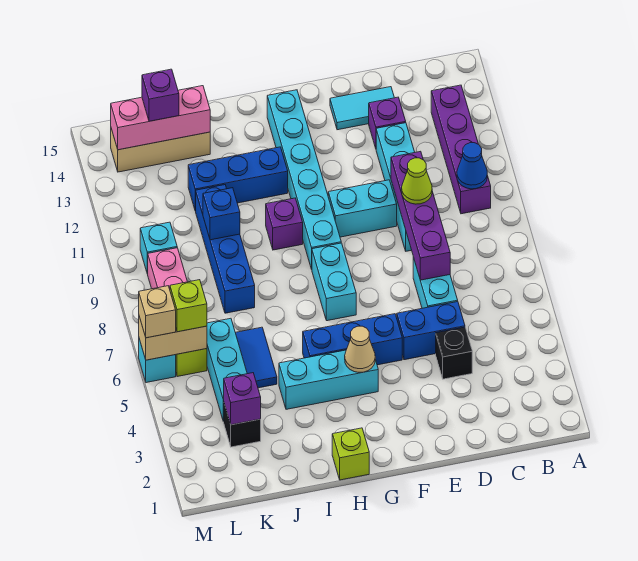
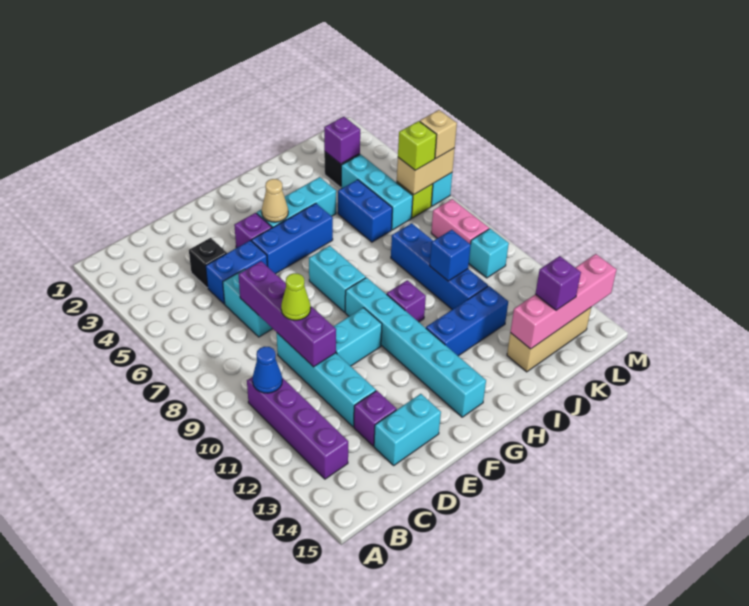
cyan tile D14:E14 level 1 -> cyan brick D14:E14 level 1
none -> purple brick F4 level 1
lime brick H1 level 1 -> none
blue tile J5:J6 level 1 -> blue brick J5:J6 level 1
pink brick J14:L14 level 2 -> pink brick J14:M14 level 2

